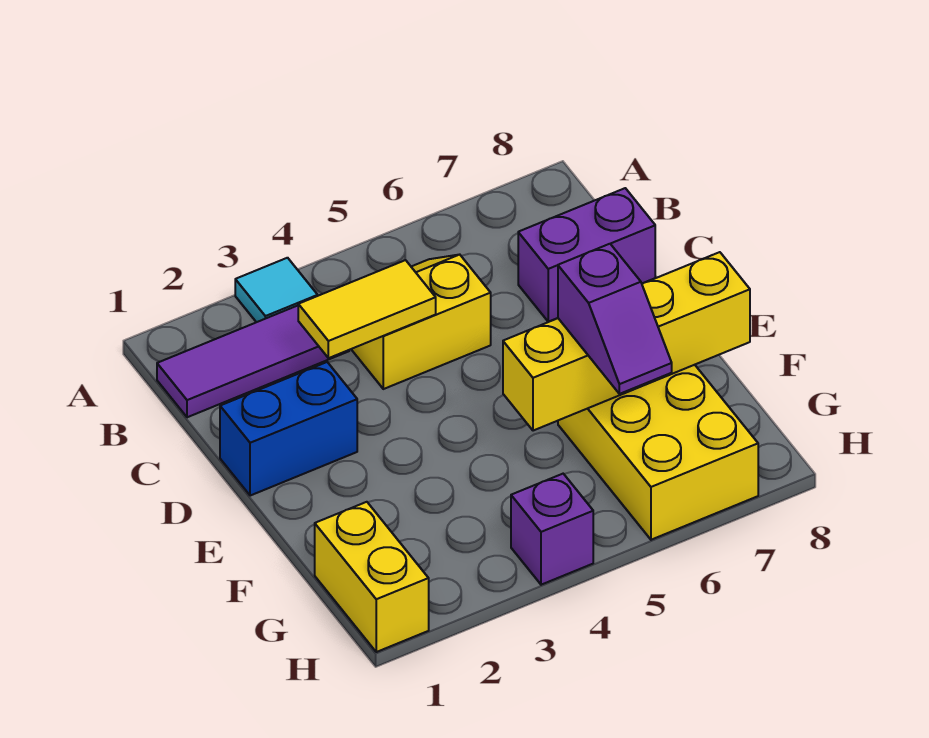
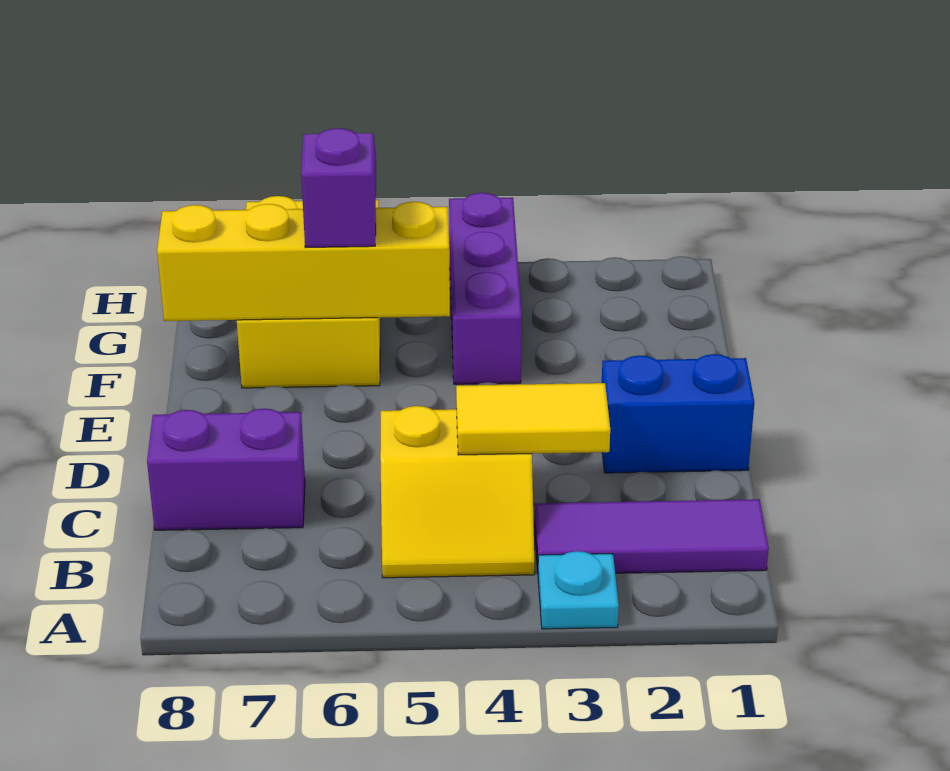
cyan tile A3 level 1 -> cyan plate A3 level 1
yellow brick G1:H1 level 1 -> none
purple brick H4 level 1 -> purple brick F4:H4 level 1

